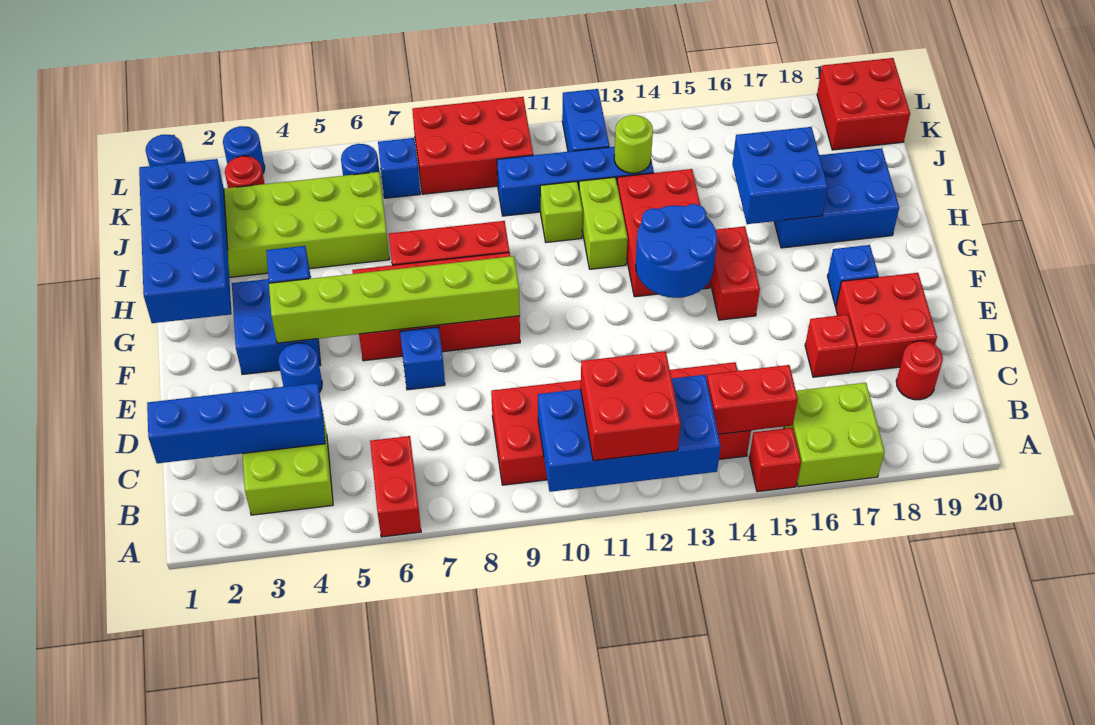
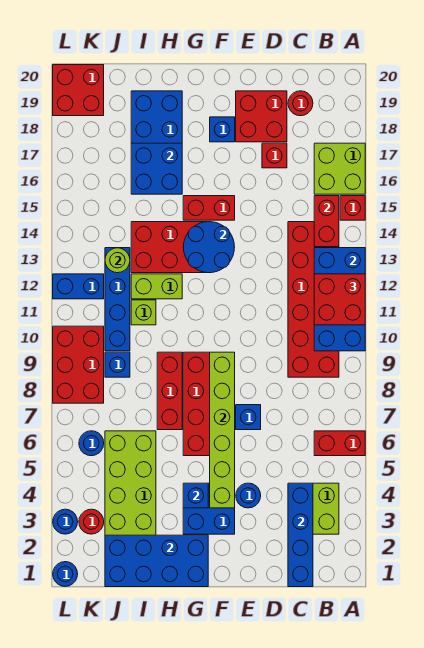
blue brick K7 level 1 -> blue brick J9 level 1

